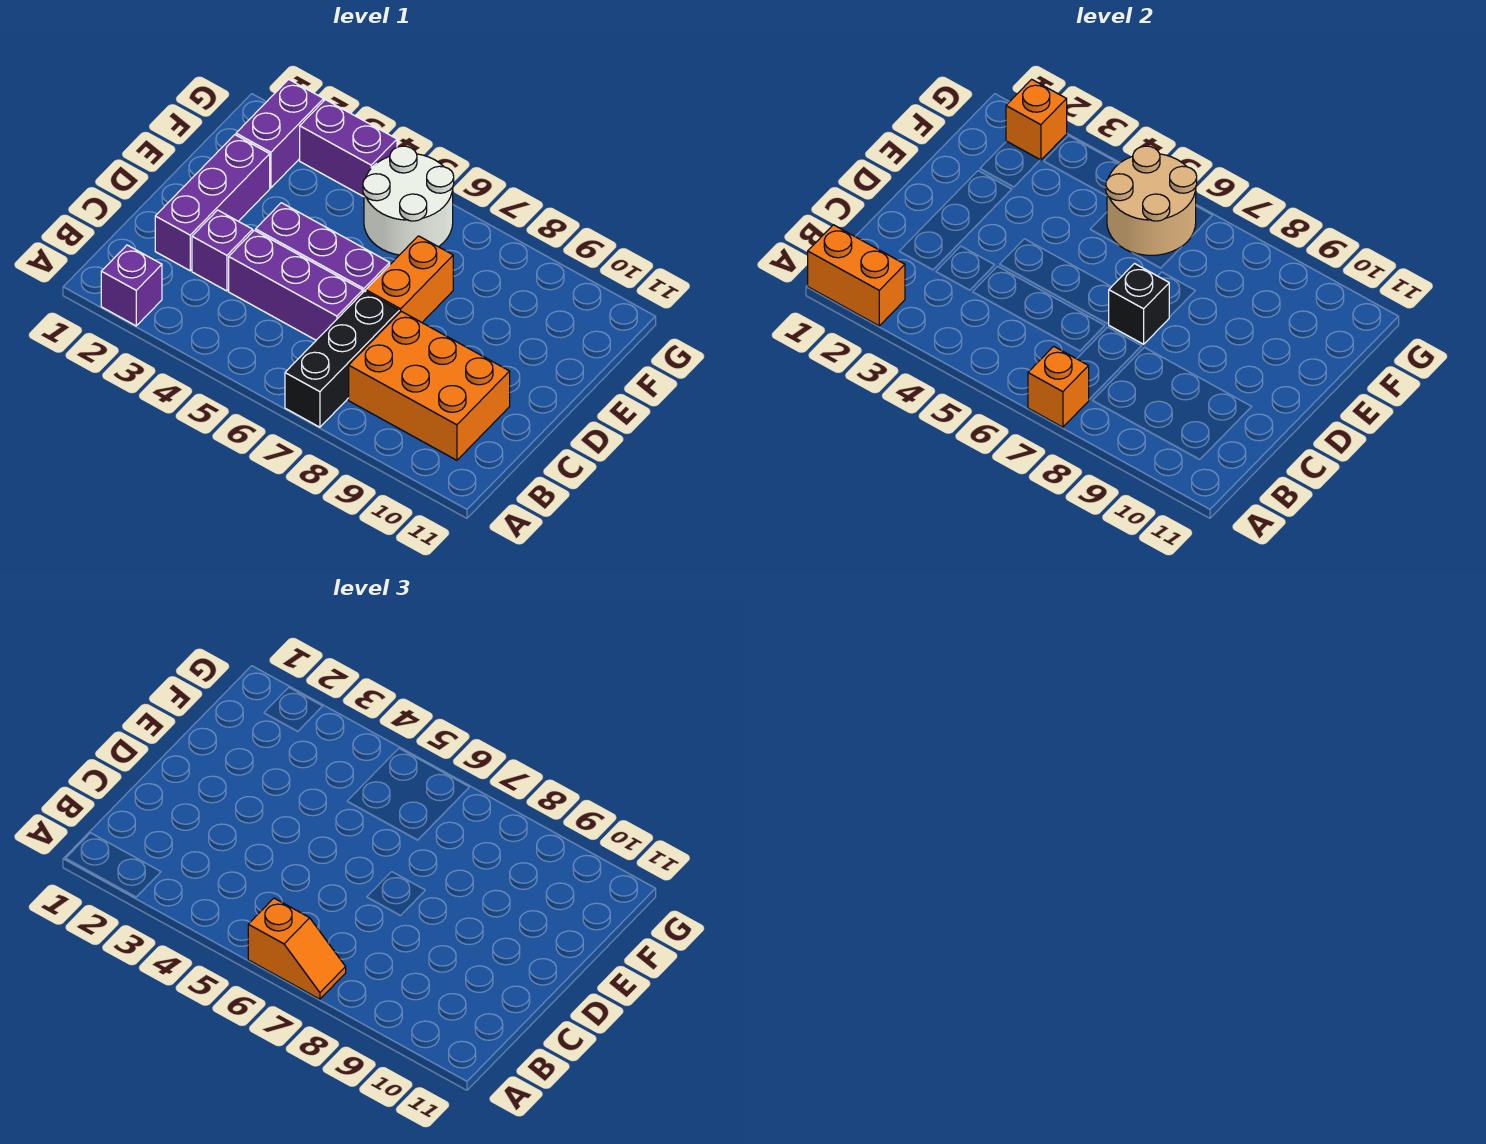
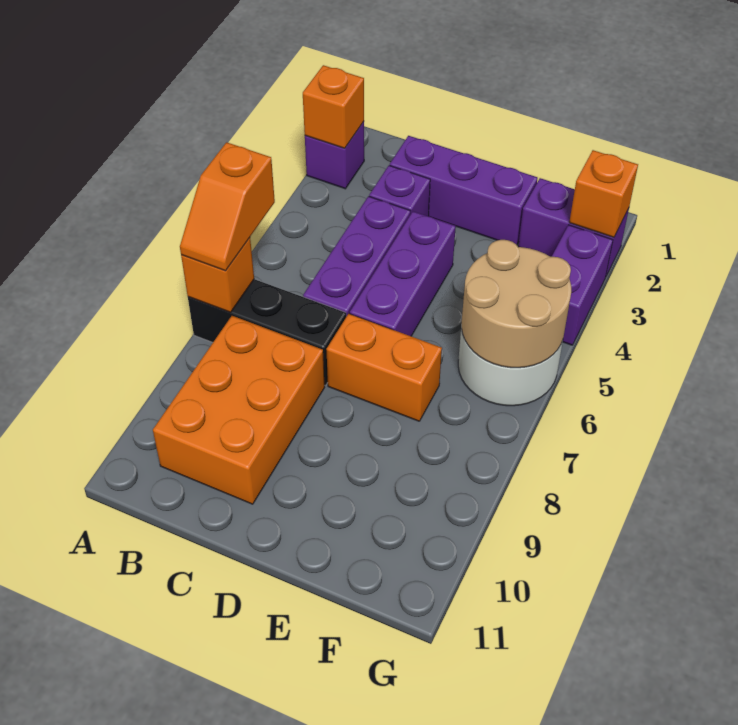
orange brick A1:A2 level 2 -> orange brick A2 level 2
black brick D7 level 2 -> none

